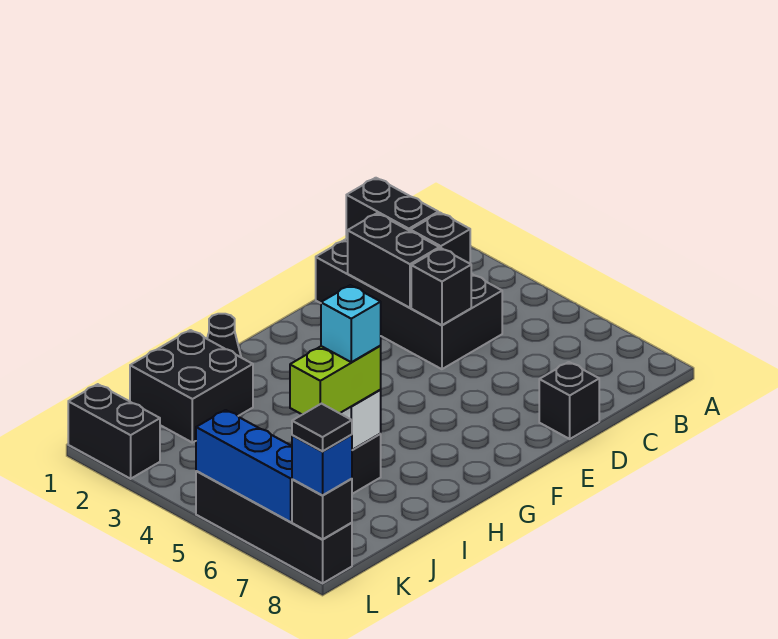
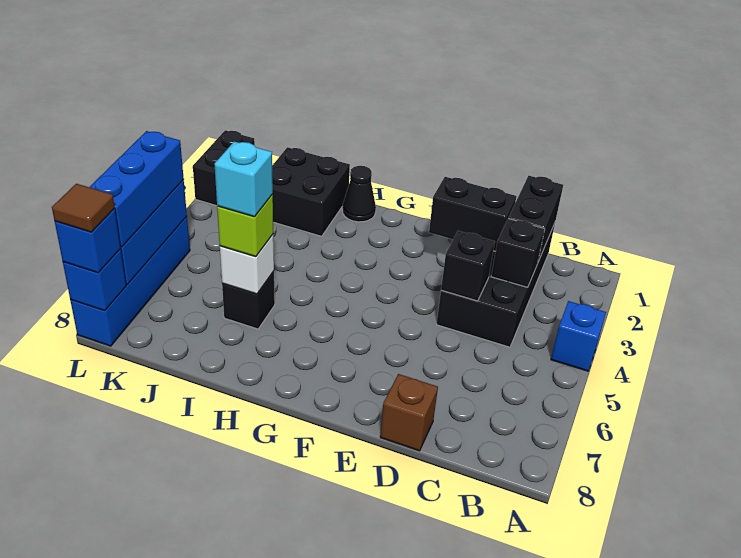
none -> blue brick A4 level 1
black brick D2:D3 level 2 -> black brick D2:E2 level 2
black brick D8 level 1 -> brown brick D8 level 1
lime brick I6:J6 level 3 -> lime brick I6 level 3
black brick L5:L8 level 1 -> blue brick L5:L8 level 1
none -> blue brick L5:L7 level 3
black brick L8 level 2 -> blue brick L8 level 2
black tile L8 level 4 -> brown tile L8 level 4

